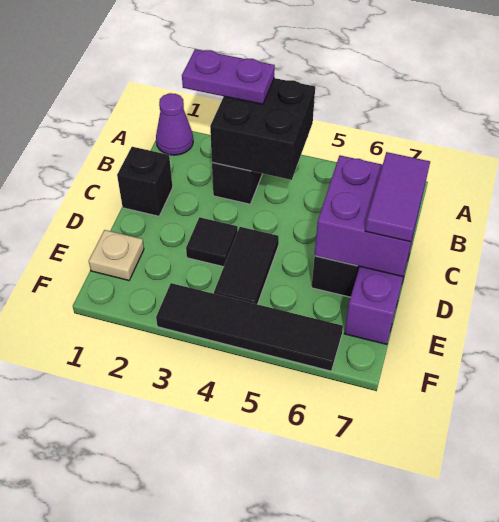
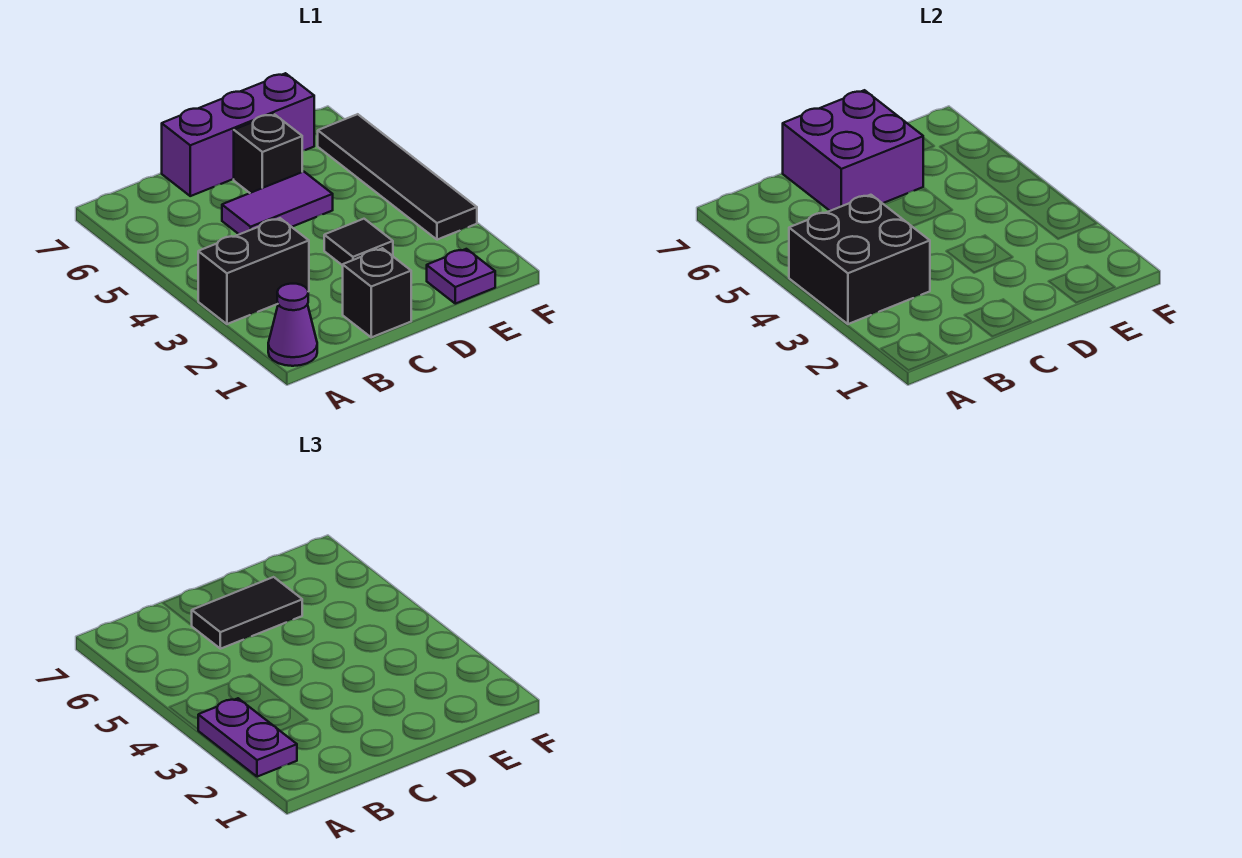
purple tile C7:D7 level 3 -> purple tile C5:D5 level 1
black tile D4:E4 level 1 -> black tile C6:D6 level 3
tan plate E1 level 1 -> purple plate E1 level 1

